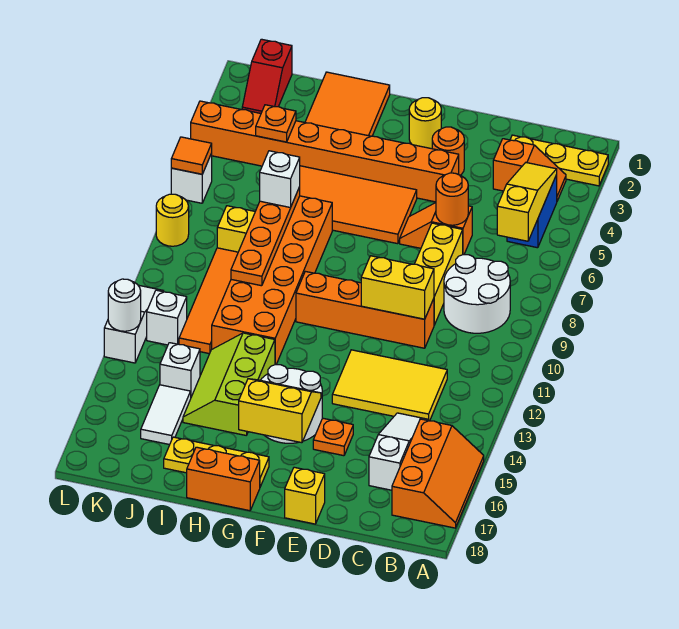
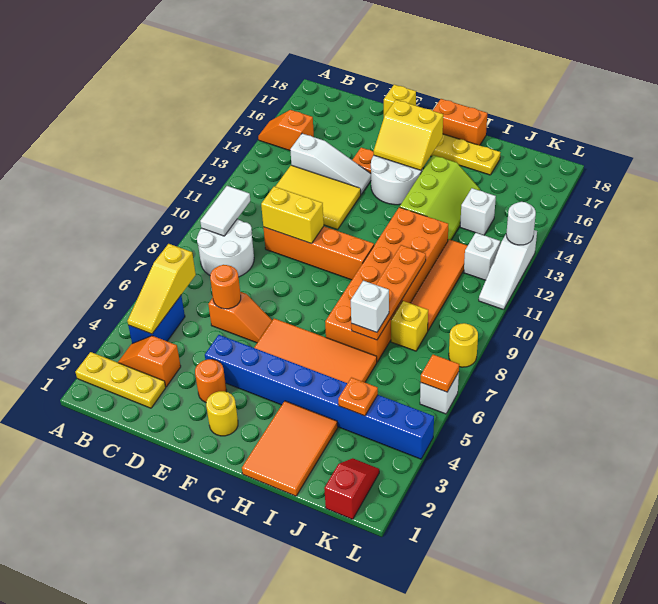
orange slope A15:B17 level 1 top B -> orange slope A15:B15 level 1 top B
white slope C14:C16 level 1 top 16 -> white slope C14:E14 level 1 top C
yellow brick D7:D9 level 1 -> none
orange brick E4:L4 level 1 -> blue brick E4:L4 level 1
white tile J15:J16 level 1 -> white tile B9:B10 level 2

